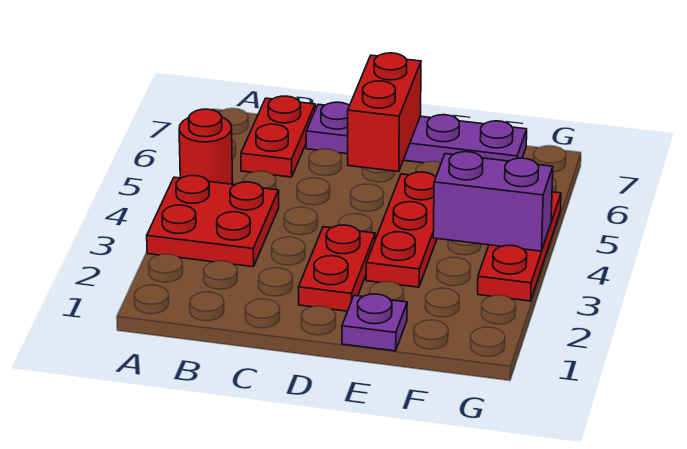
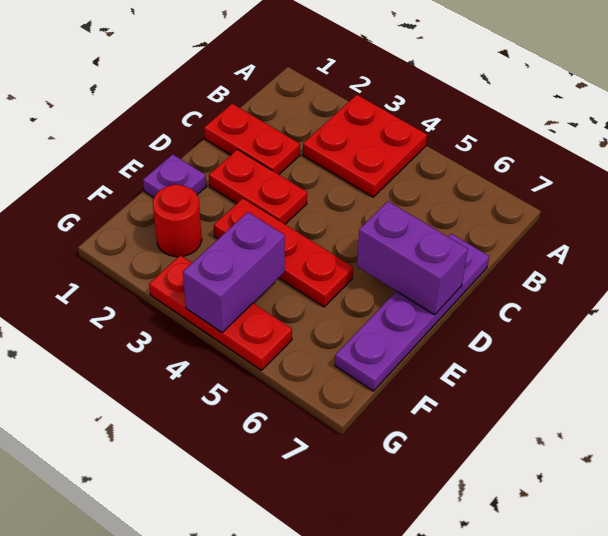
red round brick A5 level 1 -> red round brick F2 level 1
red plate B6:B7 level 1 -> red plate C1:C2 level 1
red brick D6:D7 level 2 -> purple brick D6:D7 level 2

